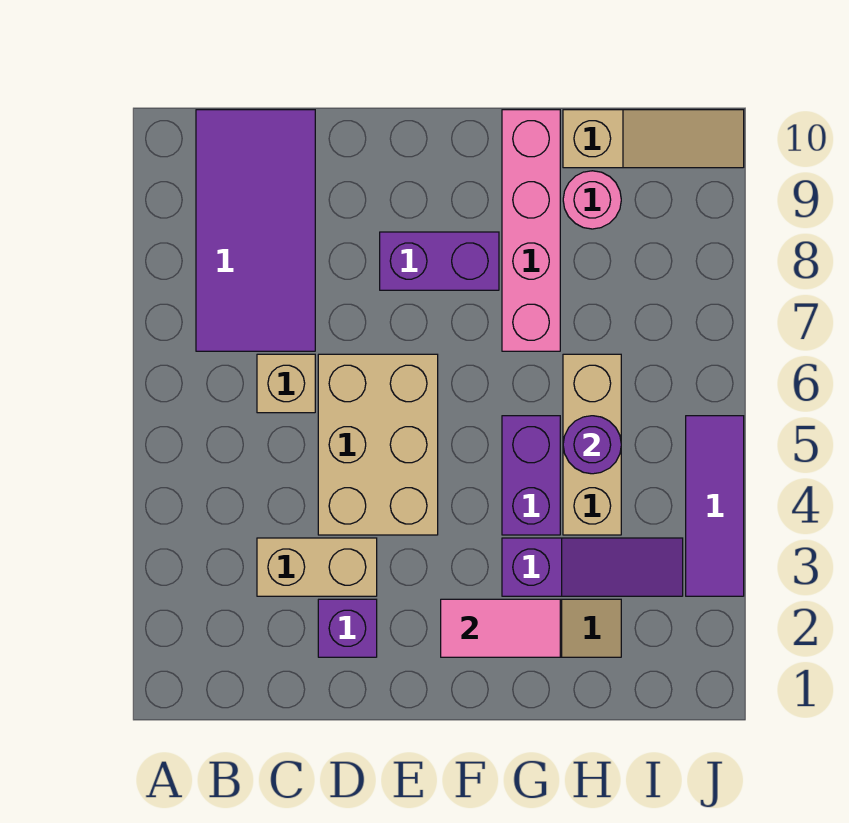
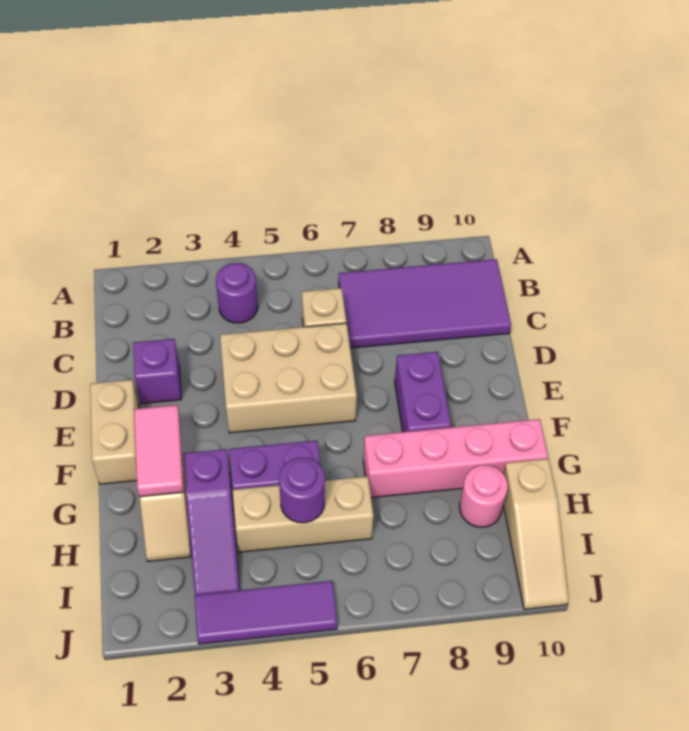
none -> purple round brick B4 level 1
tan brick C3:D3 level 1 -> tan brick E1:F1 level 1

